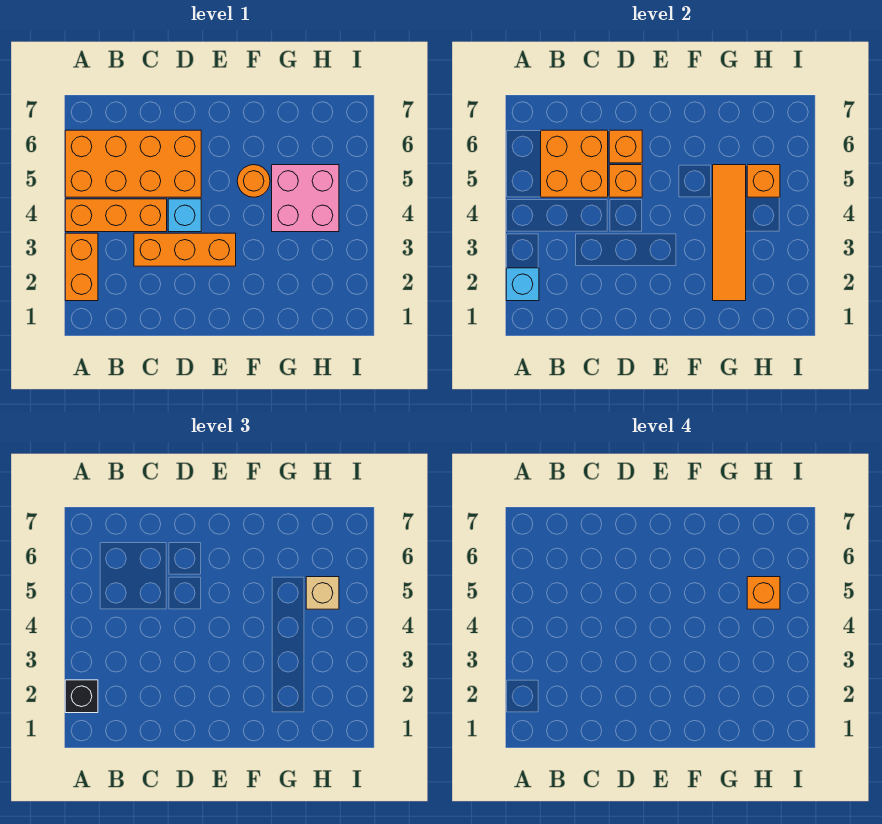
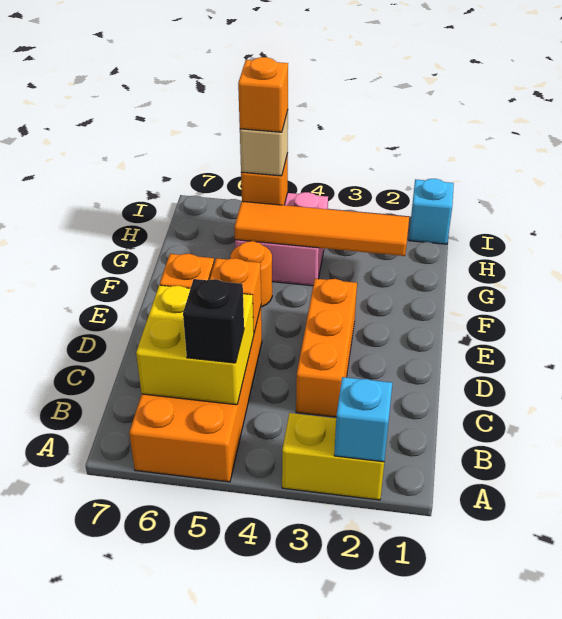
orange brick A2:A3 level 1 -> yellow brick A2:A3 level 1
black brick A2 level 3 -> black brick B5 level 3
orange brick A4:C4 level 1 -> none
orange brick B5:C6 level 2 -> yellow brick B5:C6 level 2
cyan brick D4 level 1 -> cyan brick I1 level 1

